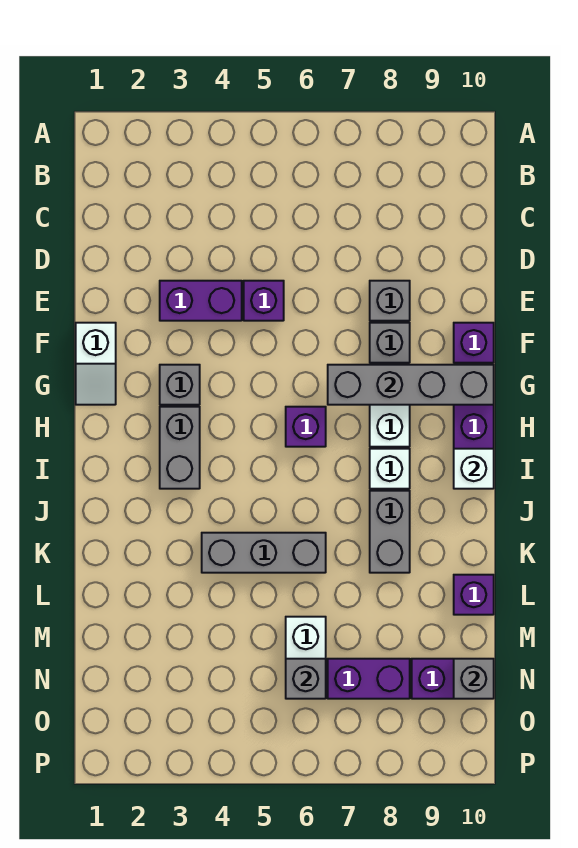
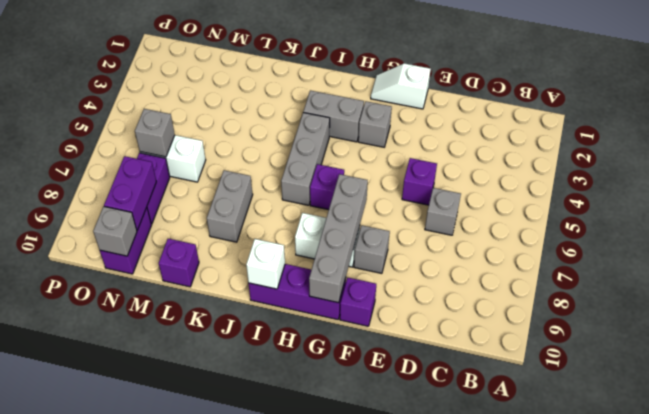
purple brick E3:E4 level 1 -> purple brick N8:N9 level 2
grey brick E8 level 1 -> grey brick D6 level 1
white brick I8 level 1 -> none
grey brick J8:K8 level 1 -> grey brick K7:K8 level 1
grey brick K4:K6 level 1 -> grey brick I4:I6 level 1

